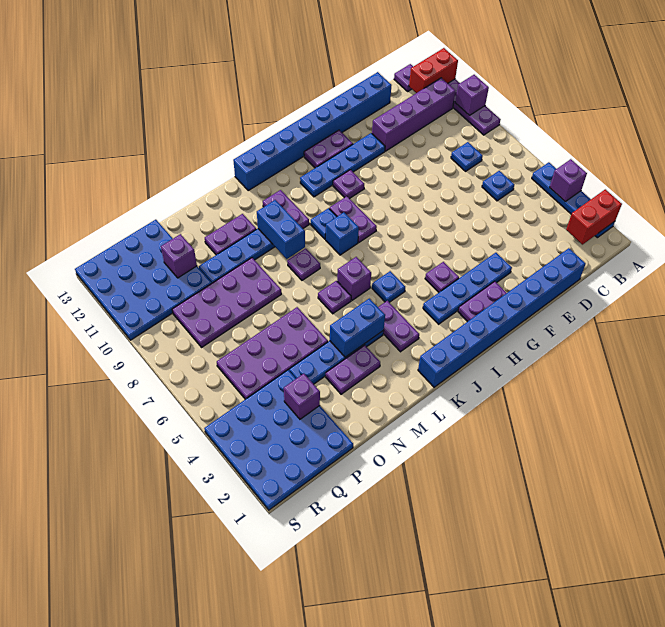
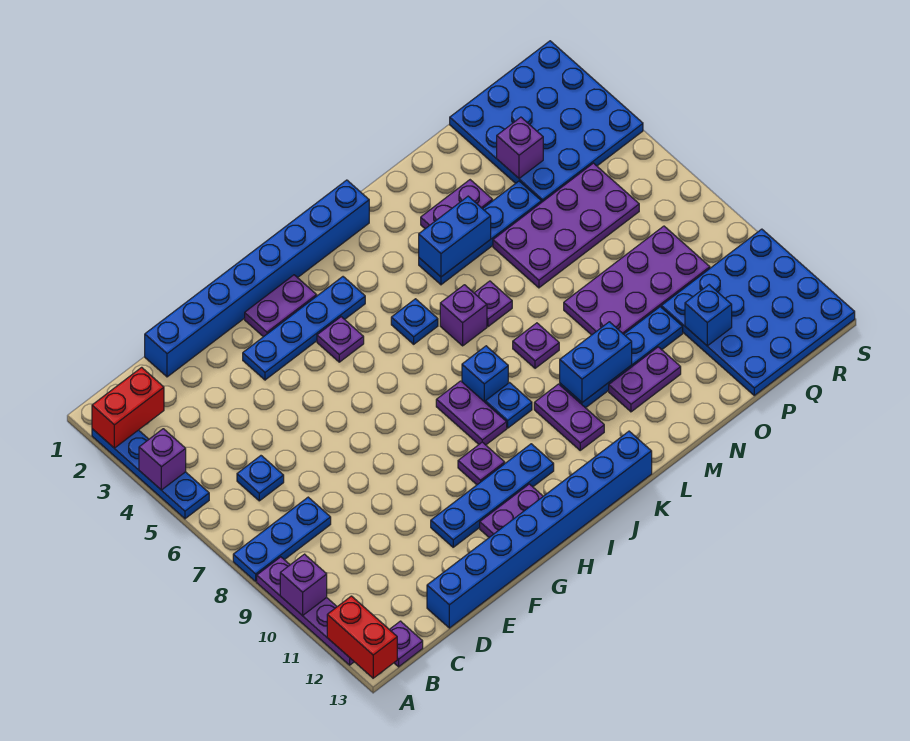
red brick A12:B12 level 2 -> red brick A12:A13 level 2
purple brick B11:E11 level 1 -> none
blue plate C8 level 1 -> blue plate A8:C8 level 1
purple plate K3:K4 level 1 -> none
blue brick L9:L10 level 2 -> blue brick L10:M10 level 2
purple brick P11 level 2 -> blue brick P11 level 2

